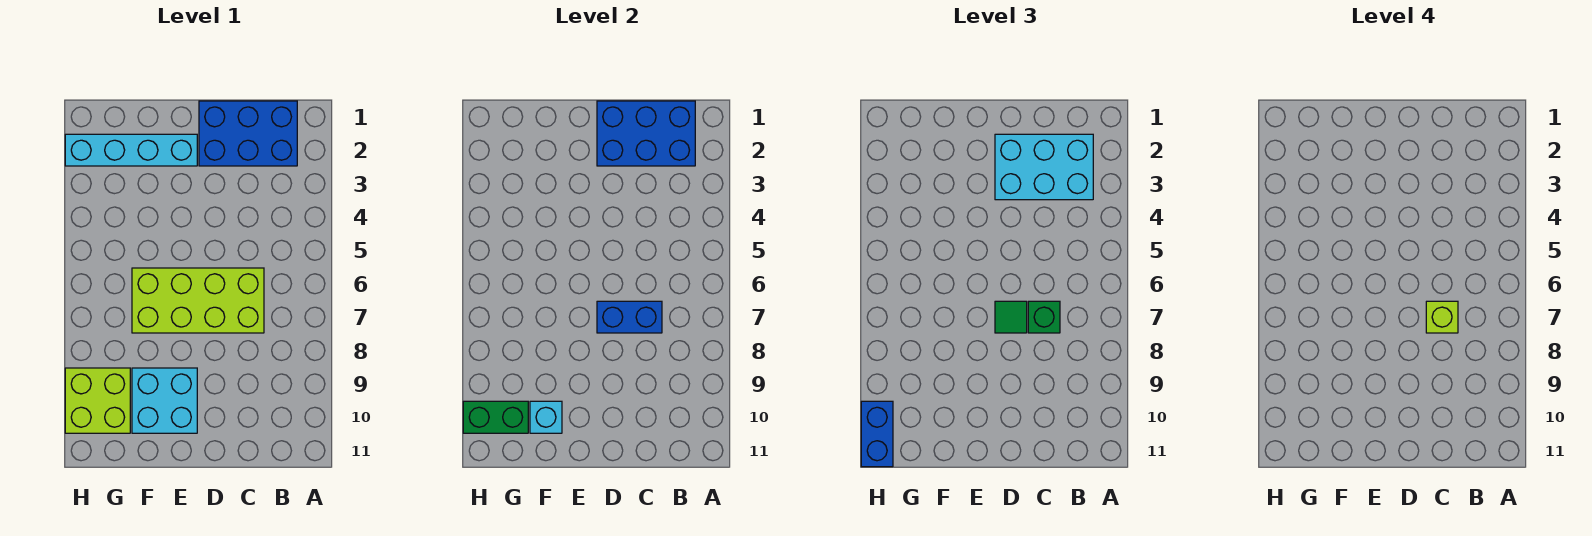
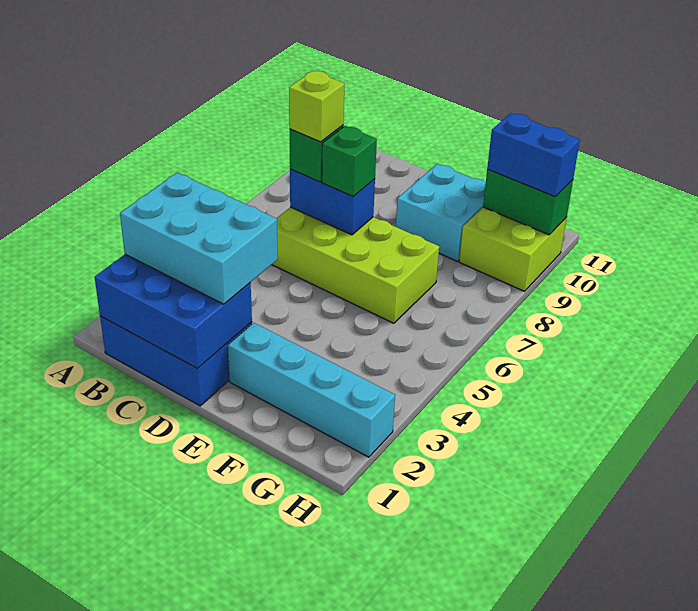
green tile D7 level 3 -> green brick D7 level 3
cyan brick F10 level 2 -> none
blue brick H10:H11 level 3 -> blue brick G10:H10 level 3

